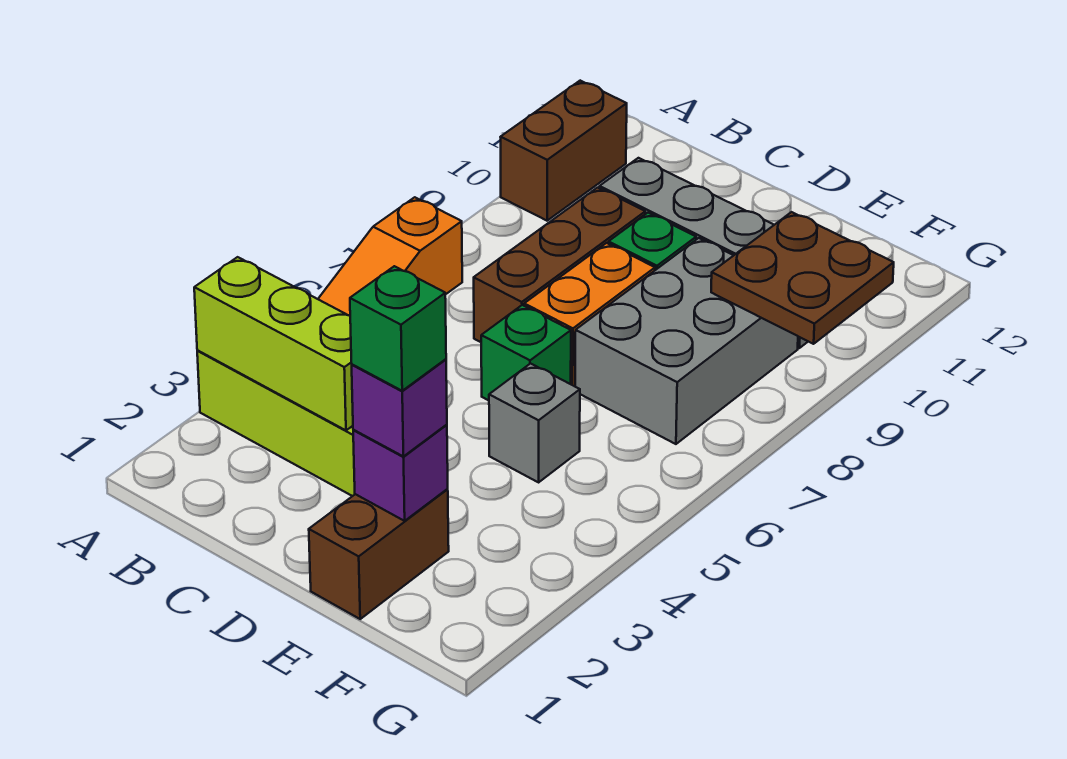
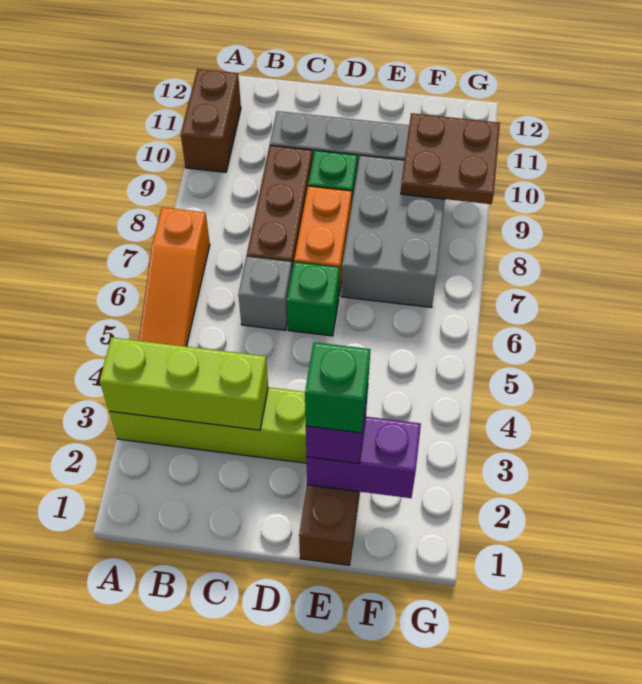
purple brick E2 level 2 -> purple brick E2:F2 level 2
grey brick E5 level 1 -> grey brick C6 level 1

